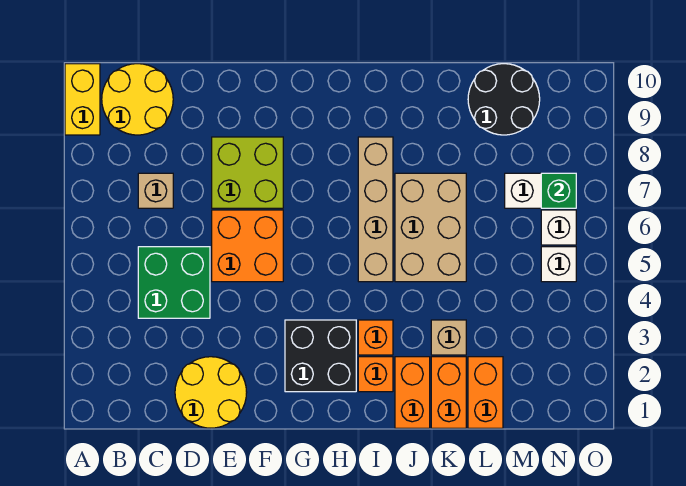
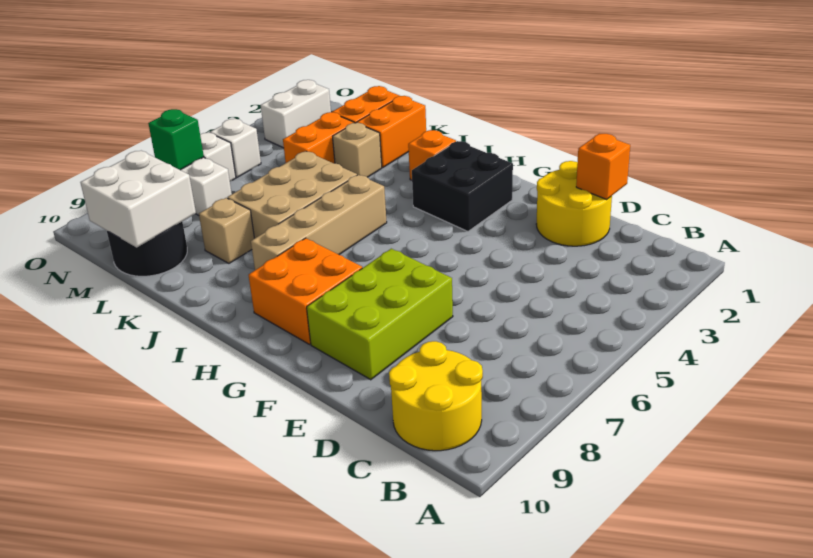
yellow brick A9:A10 level 1 -> none
green brick C4:D5 level 1 -> none
tan brick C7 level 1 -> tan brick K8 level 1
orange brick E5:F6 level 1 -> orange brick G8:H9 level 1
lime brick E7:F8 level 1 -> lime brick E7:F9 level 1
orange brick I3 level 1 -> orange brick D1 level 2
orange brick J1:J2 level 1 -> orange brick L3:L4 level 1
none -> white brick L9:M10 level 2
none -> white brick N2:N3 level 1

